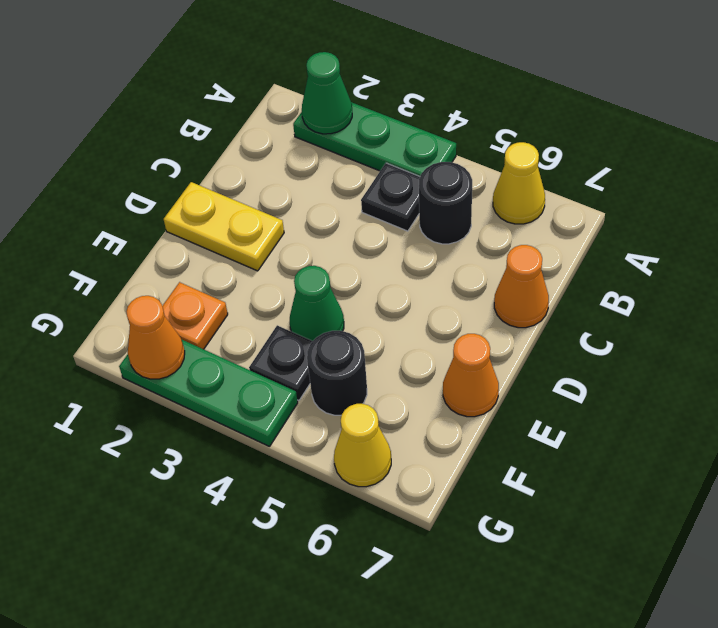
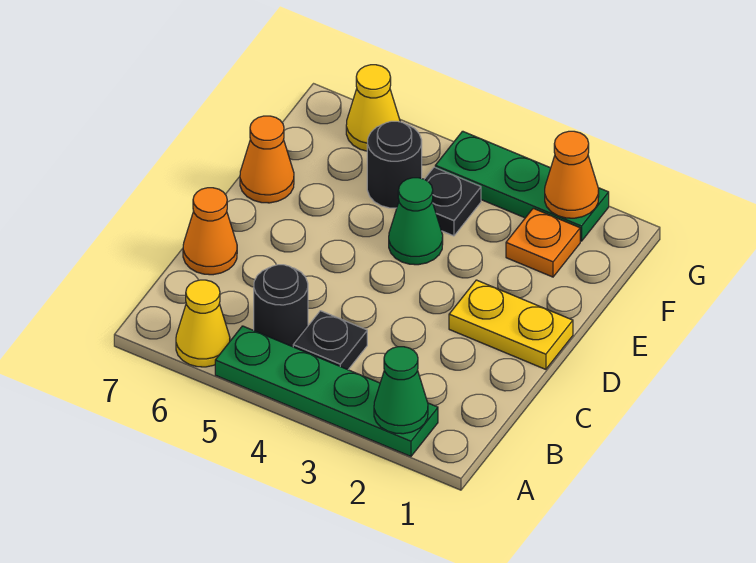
green plate A2:A4 level 1 -> green plate A2:A5 level 1

